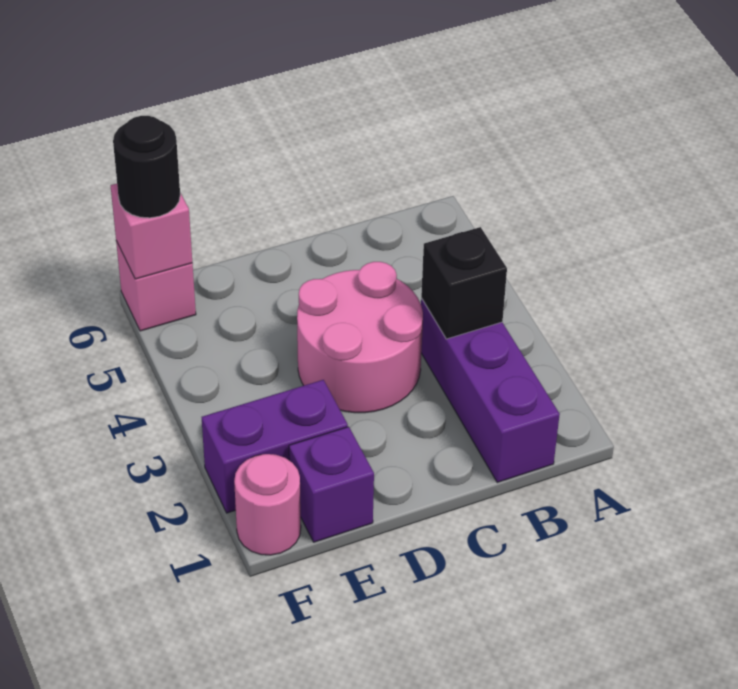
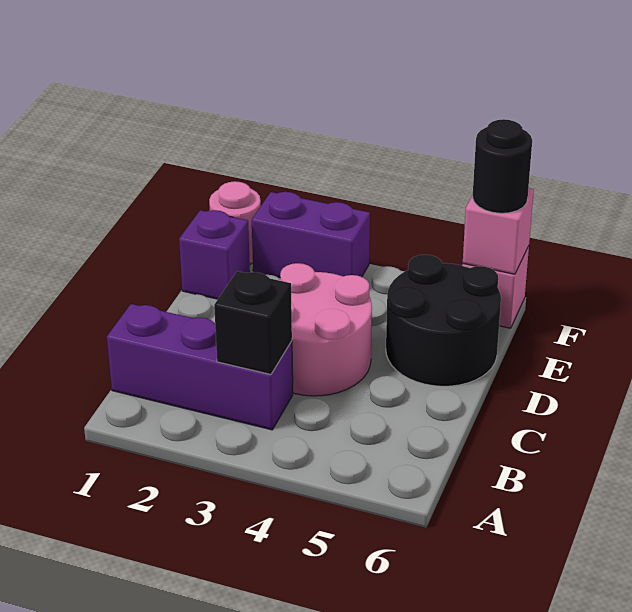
none -> black round brick D5:E6 level 1
purple brick E2:F2 level 1 -> purple brick F2:F3 level 1

